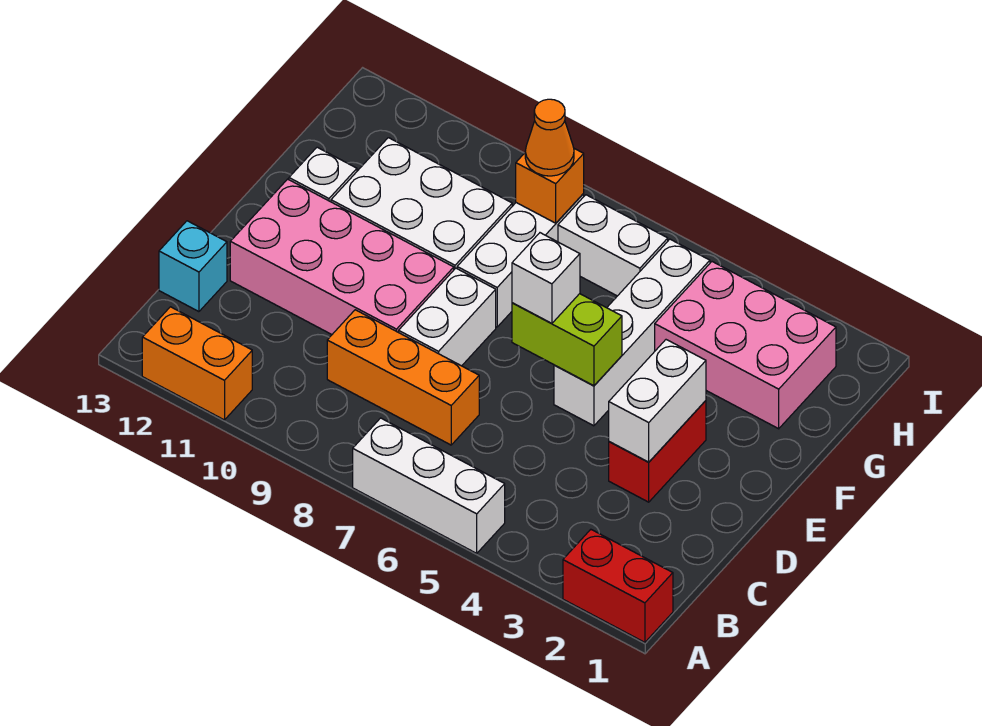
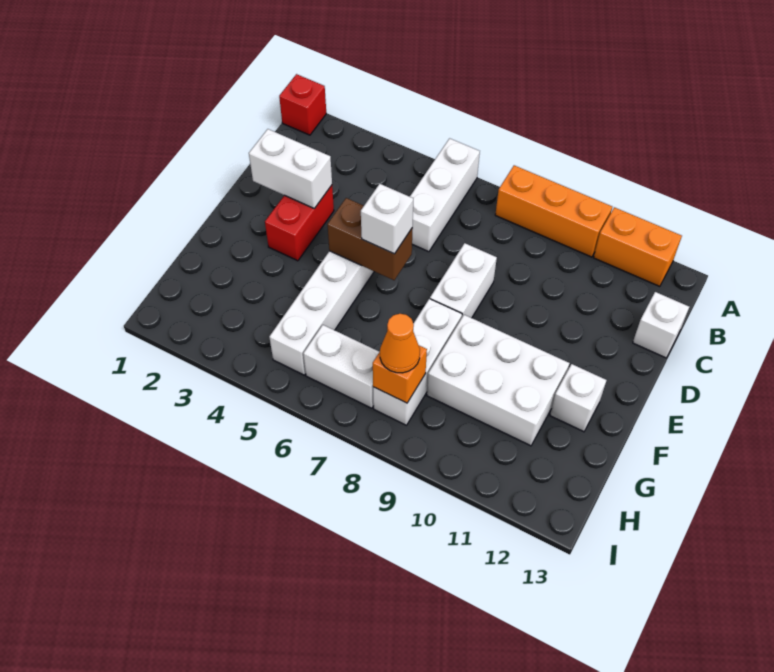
red brick A1:A2 level 1 -> red brick A1 level 1
white brick A5:A7 level 1 -> white brick A6:C6 level 1
orange brick C7:C9 level 1 -> orange brick A8:A10 level 1
cyan brick C13 level 1 -> white brick C13 level 1
white brick D3:E3 level 2 -> white brick D2:D3 level 2
pink brick D9:E12 level 1 -> none
lime brick E5:E6 level 2 -> brown brick E5:E6 level 2
pink brick G2:H4 level 1 -> none

